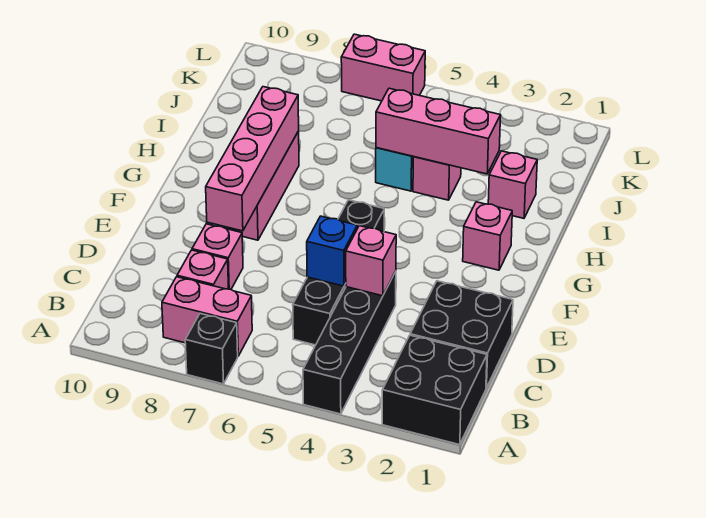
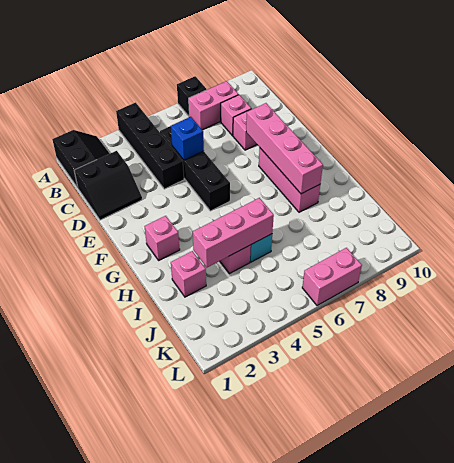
black brick A1:B2 level 1 -> black slope A1:B2 level 1 top 1
black brick C1:D2 level 1 -> black slope C1:D2 level 1 top C
pink brick D4 level 2 -> none

